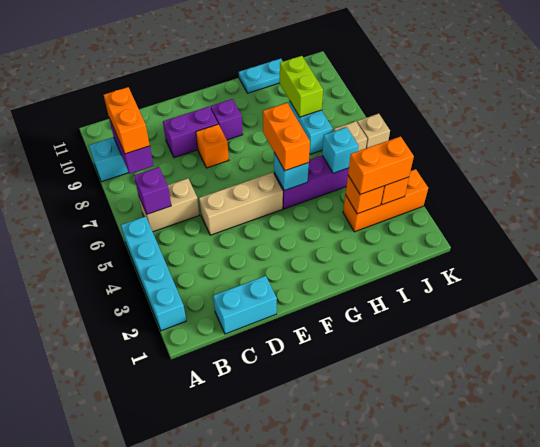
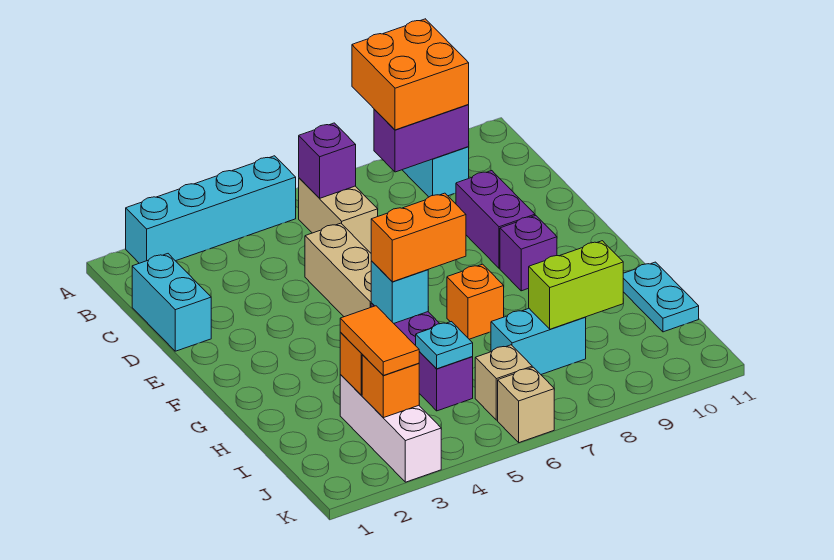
orange brick B8:B9 level 3 -> orange brick A8:B9 level 3
orange brick E8 level 1 -> orange brick G7 level 1
orange brick I3:K3 level 1 -> white brick I3:K3 level 1
orange brick I3:J3 level 3 -> orange tile I3:J3 level 3
cyan brick I5 level 2 -> cyan plate I5 level 2

